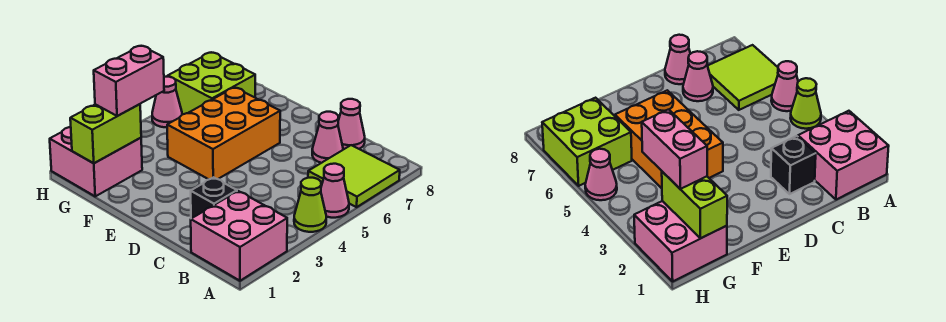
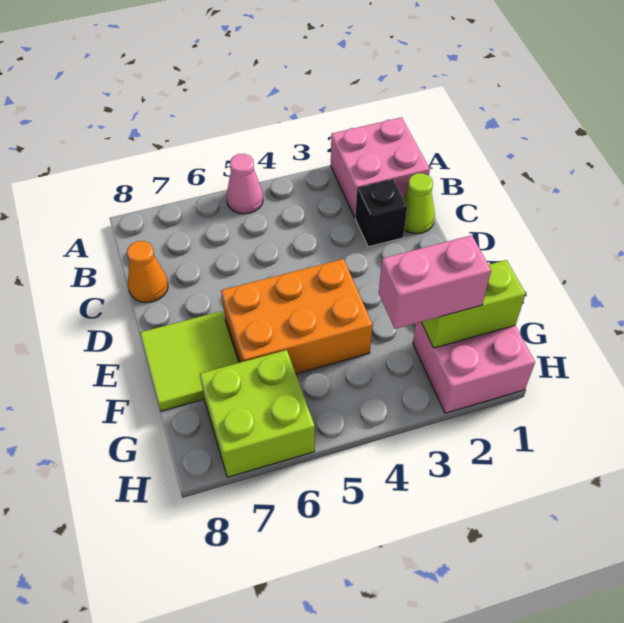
lime cone A4 level 1 -> lime cone C1 level 1
lime tile A6:B7 level 1 -> lime tile E7:F8 level 1
pink cone C7 level 1 -> none
pink cone C8 level 1 -> orange cone C8 level 1
pink cone H5 level 1 -> none

